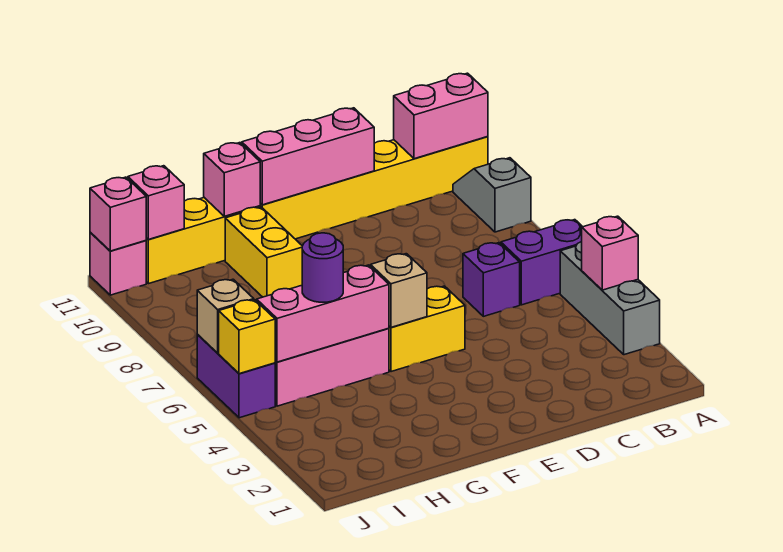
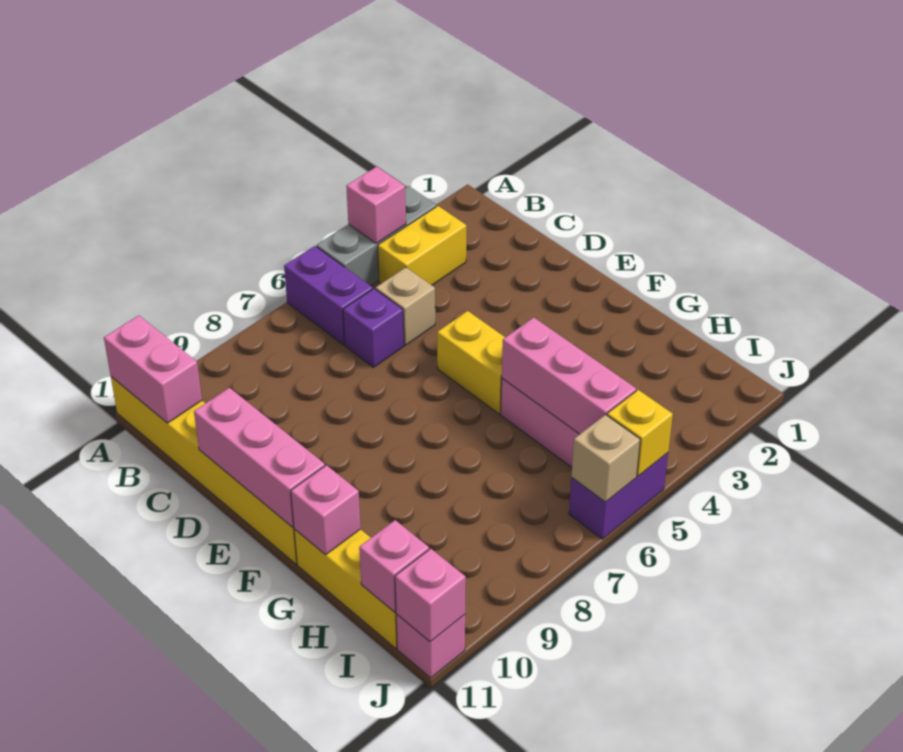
grey slope A9:A10 level 1 top 9 -> none
tan brick F5 level 2 -> tan brick C5 level 1
yellow brick G9:G10 level 1 -> yellow brick B3:B4 level 1
purple round brick H5 level 3 -> none

